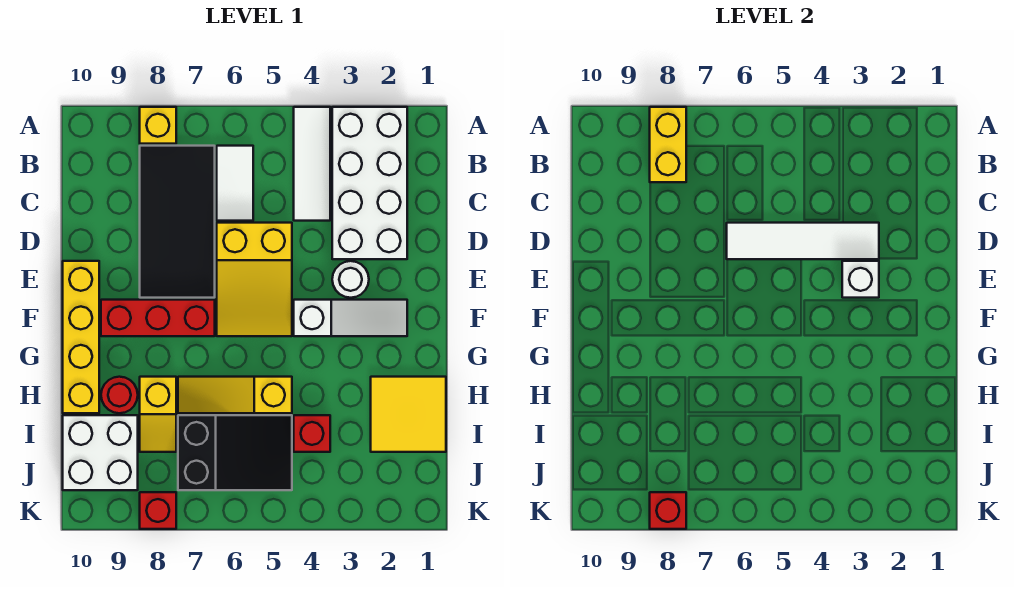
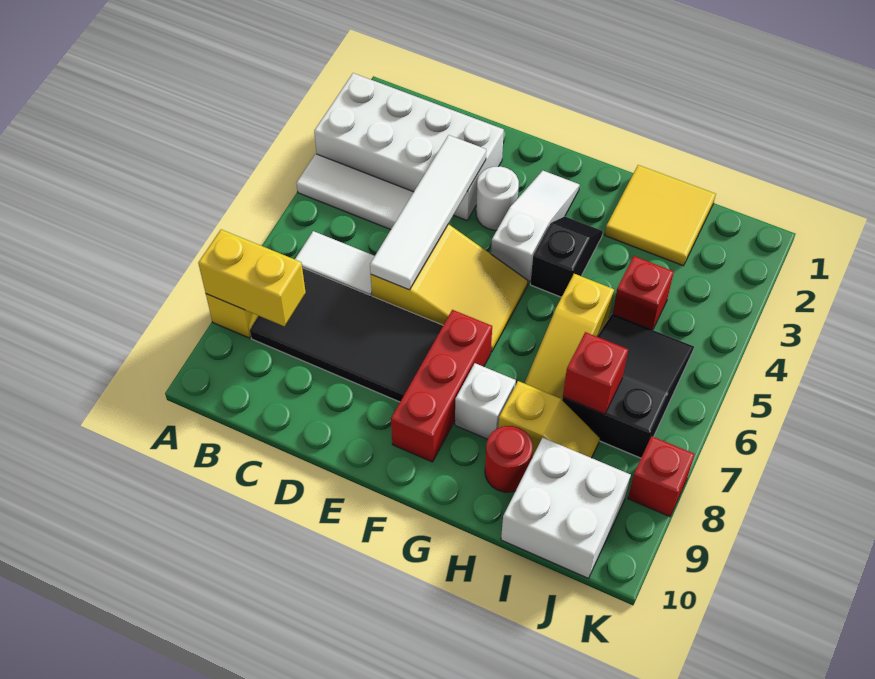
white brick E3 level 2 -> white brick G8 level 1
yellow brick E10:H10 level 1 -> none
none -> black slope G3:G4 level 1 top 4
red brick K8 level 2 -> red brick I7 level 2

